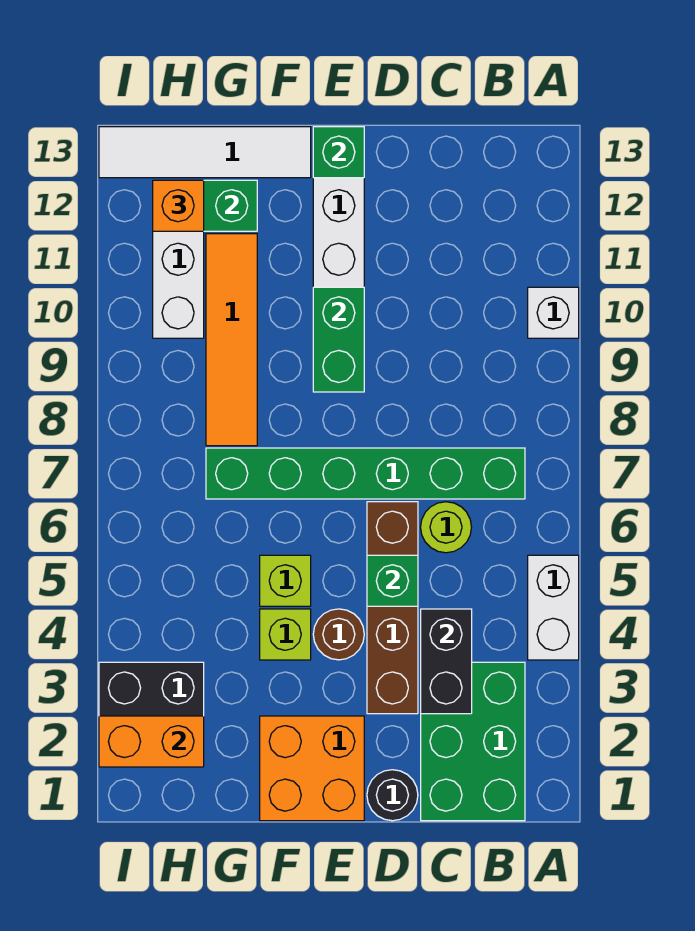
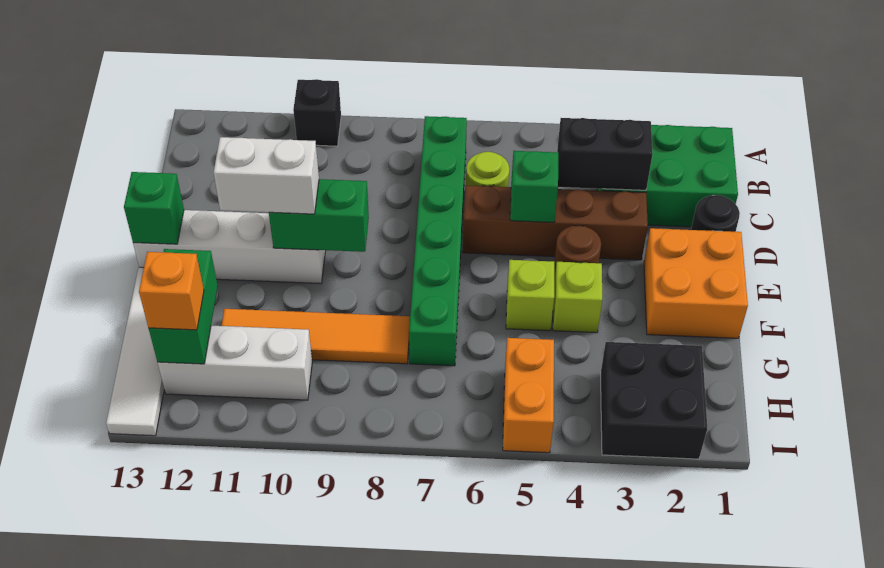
white brick A4:A5 level 1 -> white brick E10:E11 level 3
white brick A10 level 1 -> black brick A10 level 1
orange brick H2:I2 level 2 -> orange brick H5:I5 level 1

